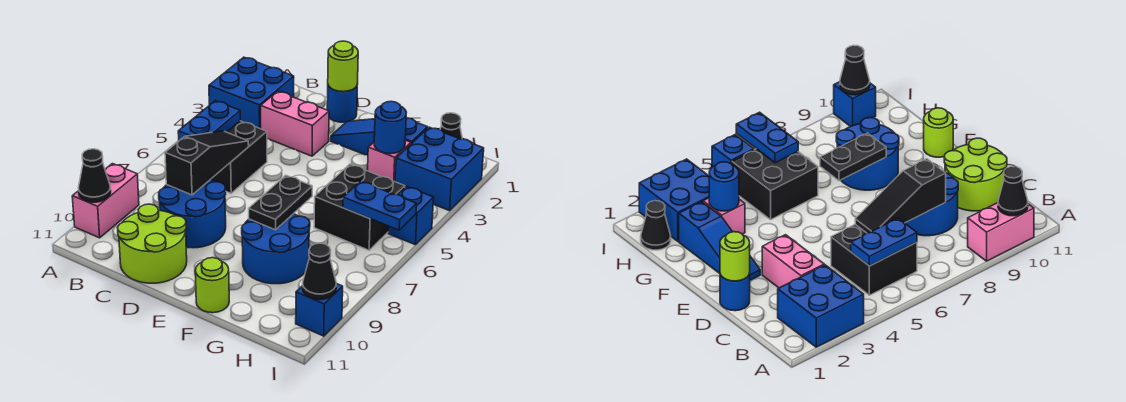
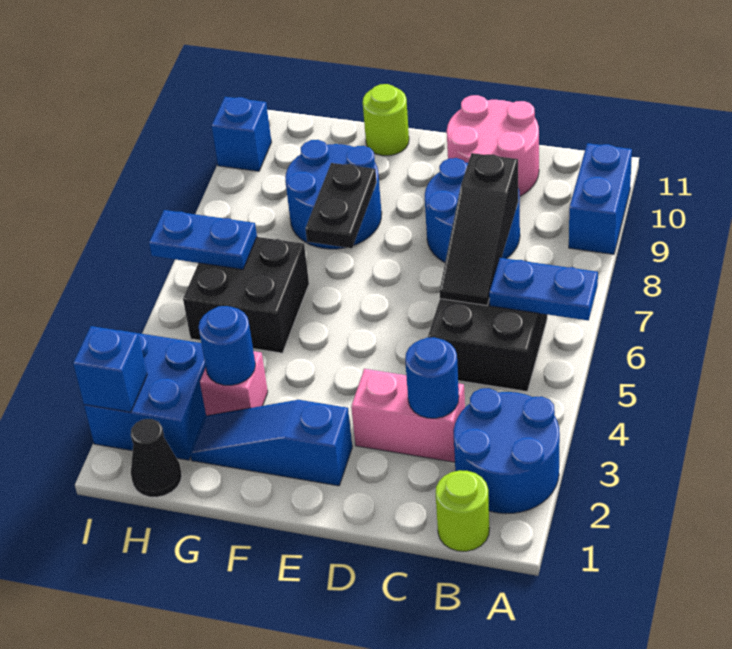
blue brick A2:B3 level 1 -> blue round brick A2:B3 level 1
pink brick A9:A10 level 1 -> blue brick A9:A10 level 1
black cone A10 level 2 -> none
blue plate B5:B6 level 2 -> blue plate A6:B6 level 2
lime round brick C10:D11 level 1 -> pink round brick C10:D11 level 1
blue round brick D1 level 1 -> blue round brick C3 level 2
lime round brick D1 level 2 -> lime round brick B1 level 1
blue slope E2:G2 level 1 top G -> blue slope E2:G2 level 1 top E
blue brick I5 level 1 -> blue brick I2 level 2
black cone I10 level 2 -> none

